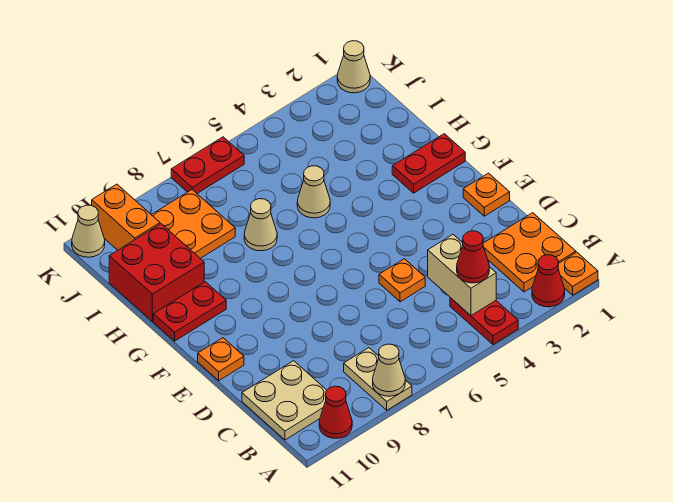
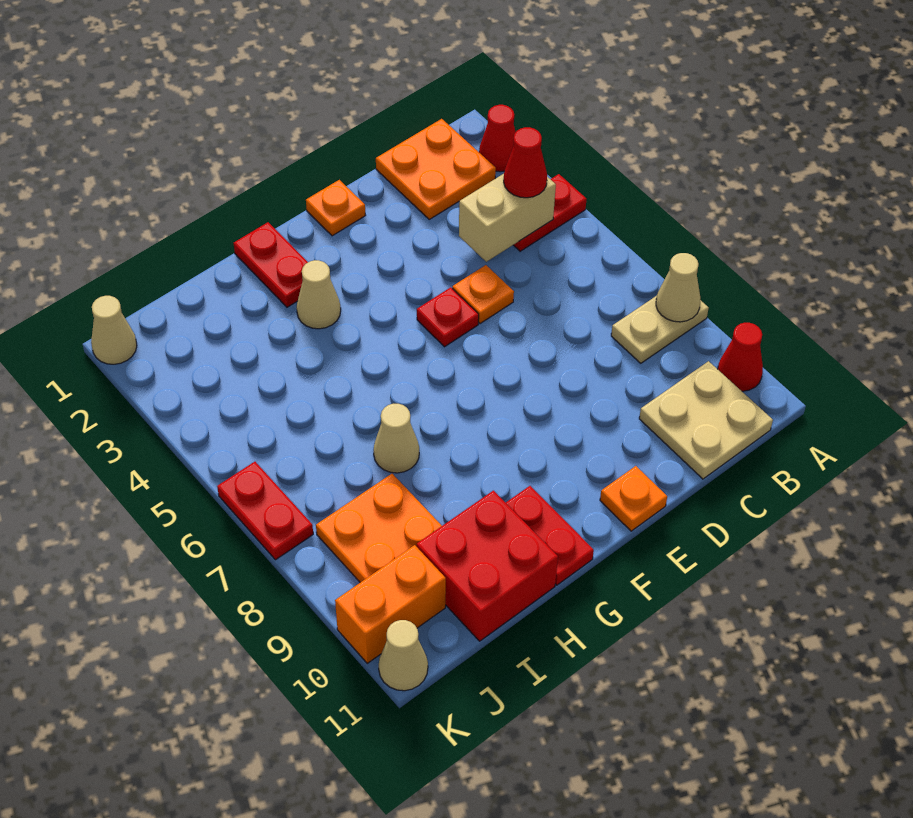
orange plate A1 level 1 -> none
none -> red plate E5 level 1
tan cone H5 level 1 -> tan cone G3 level 1

